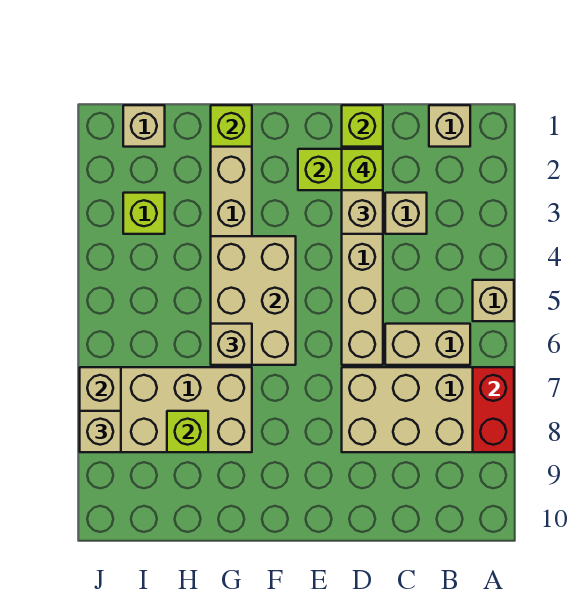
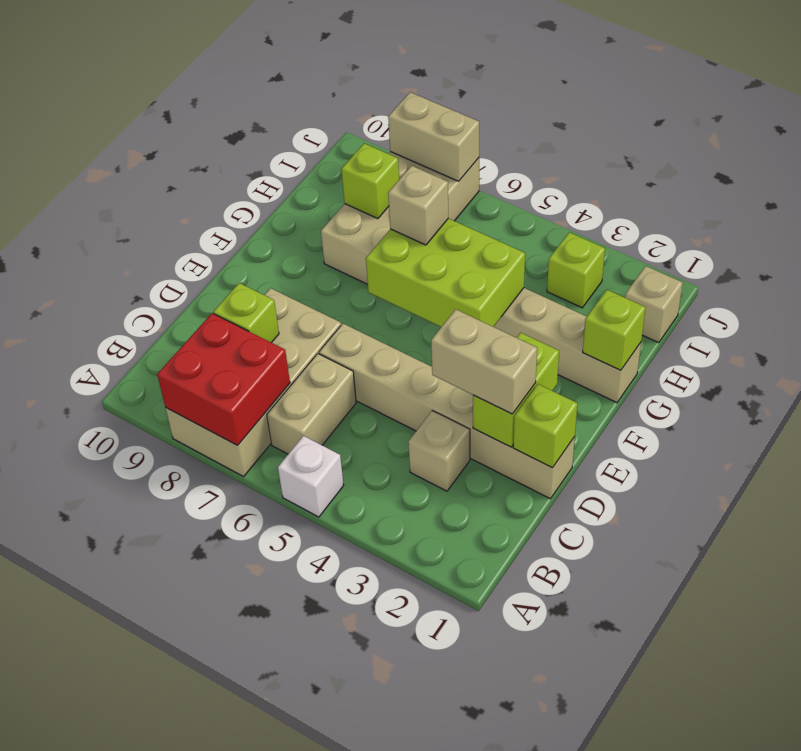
tan brick A5 level 1 -> white brick A5 level 1
red brick A7:A8 level 2 -> red brick A7:B8 level 2
tan brick B1 level 1 -> none
lime brick D2 level 4 -> lime brick C8 level 2
tan brick F4:G6 level 2 -> lime brick F4:G6 level 2
tan brick J8 level 3 -> none

